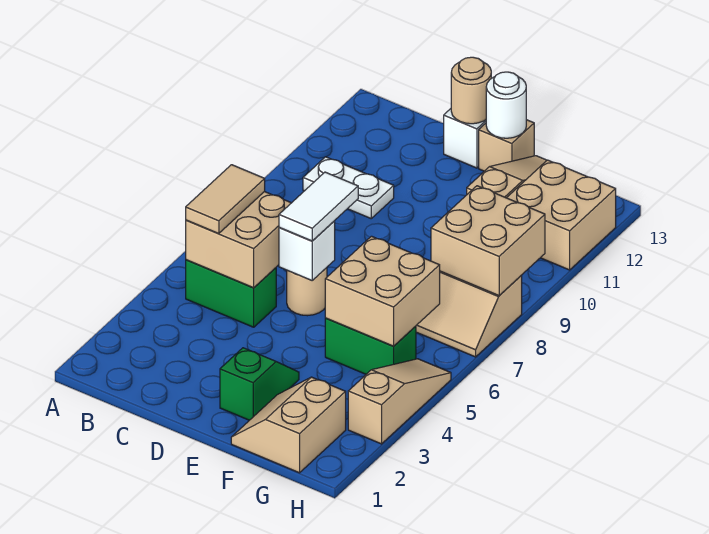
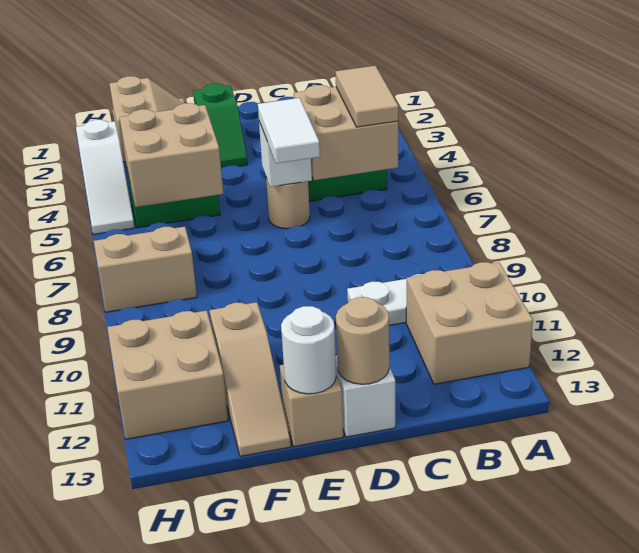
tan brick G8:H9 level 2 -> tan brick A11:B12 level 1
tan slope H3:H5 level 1 top 3 -> white slope H3:H5 level 1 top 3

